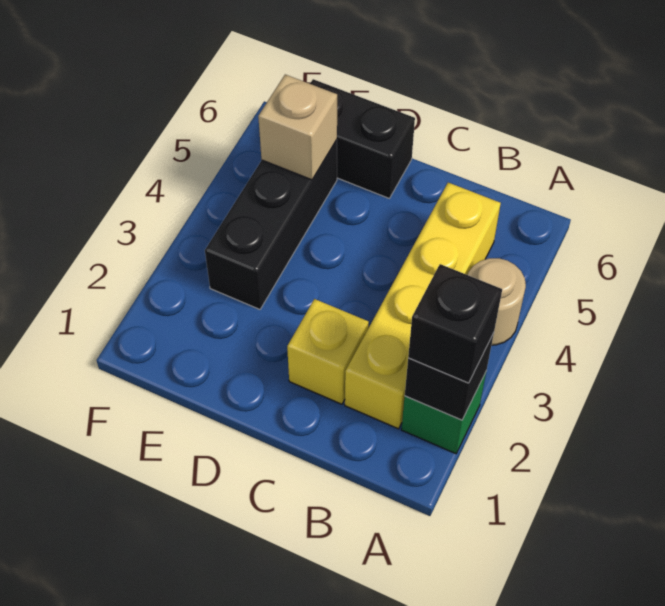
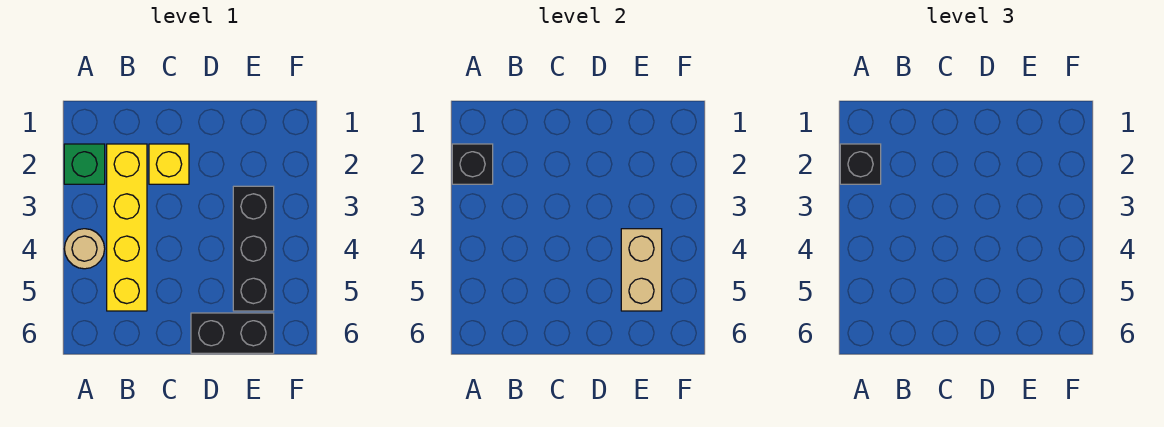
tan brick E5 level 2 -> tan brick E4:E5 level 2

